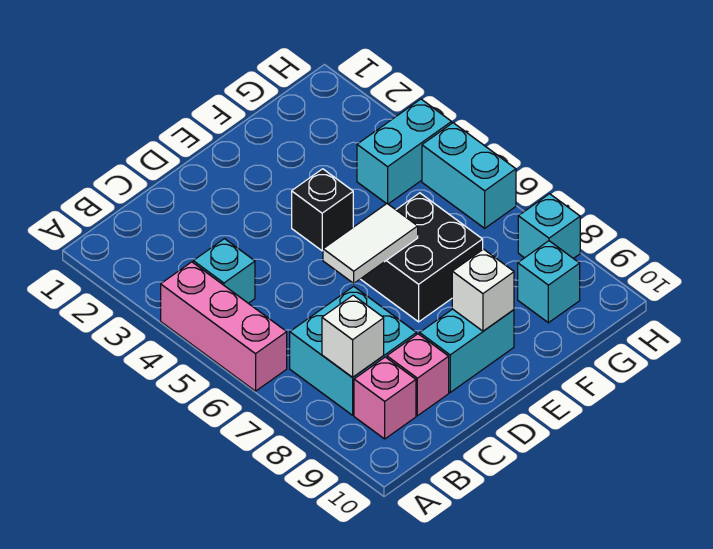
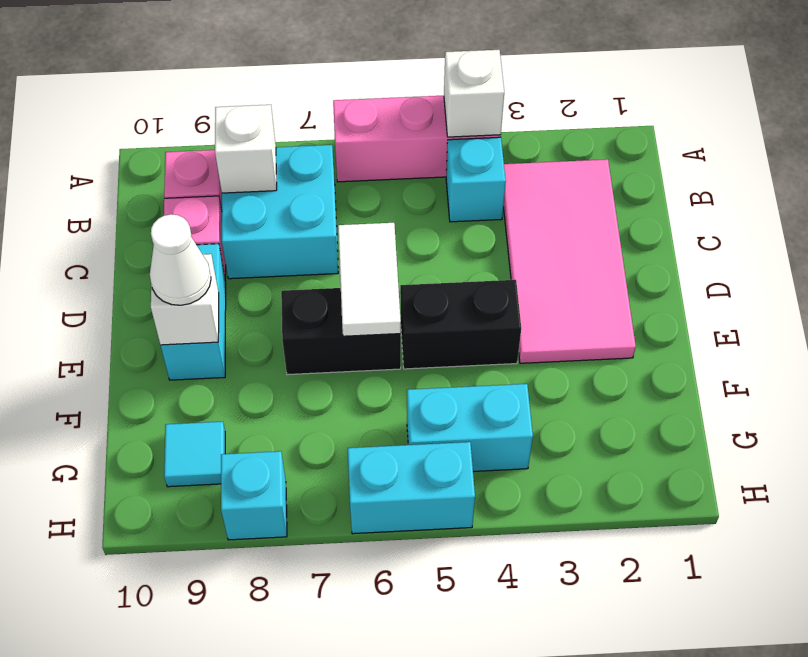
none -> white brick A4 level 2
none -> pink tile B2:E3 level 1
black brick E4 level 1 -> black brick E4:E5 level 1
black brick E6:F7 level 1 -> black brick E6:E7 level 1
none -> white cone E9 level 3
cyan brick G4:H4 level 1 -> cyan brick G4:G5 level 1
cyan brick G9 level 1 -> cyan tile G9 level 1

